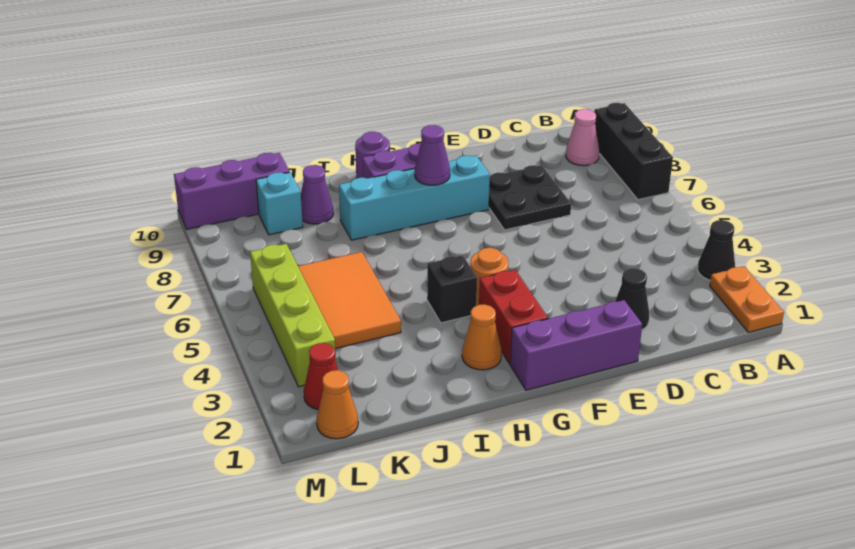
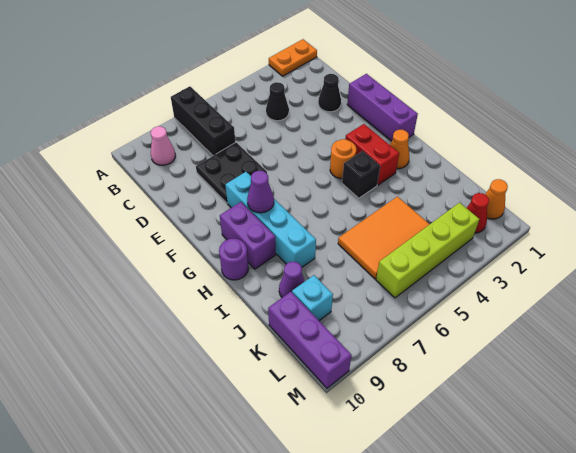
black cone A3 level 1 -> black cone C4 level 1
black brick A7:A9 level 1 -> black brick A7:C7 level 1
red brick G2:G3 level 1 -> red brick G3:H3 level 1

